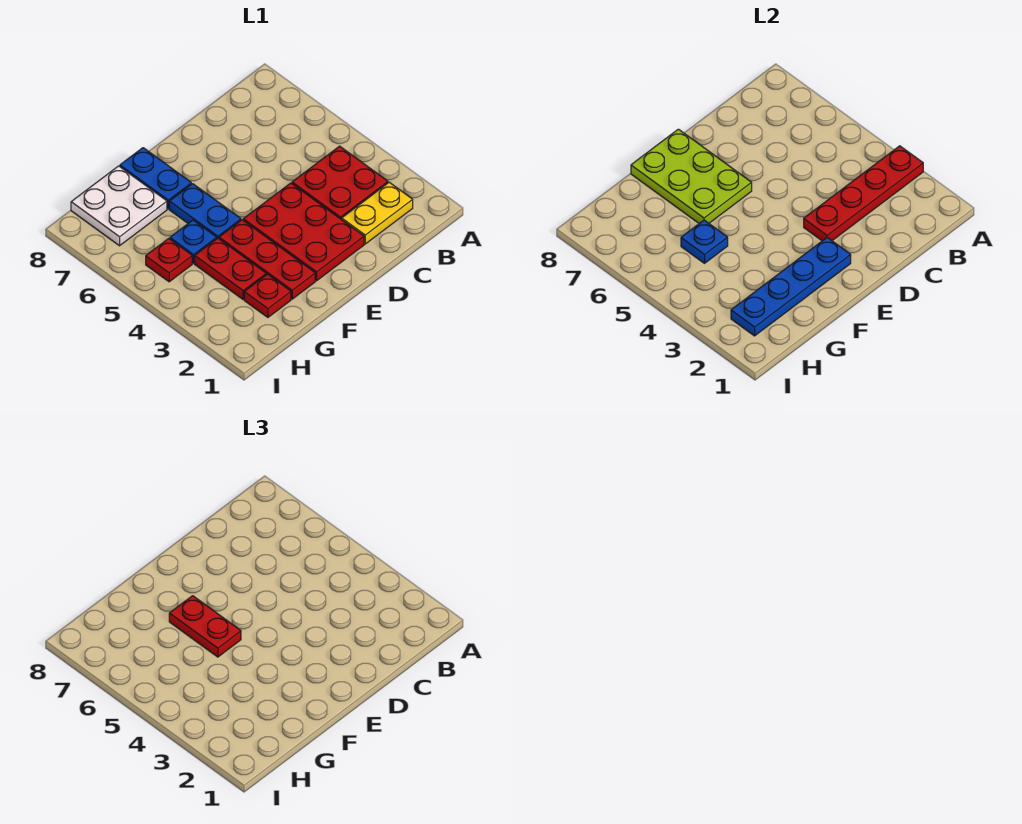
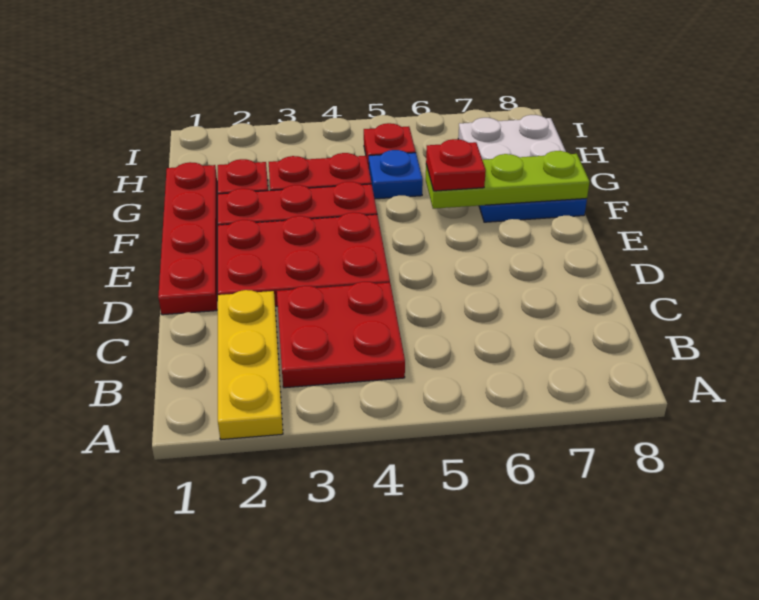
red plate A3:D3 level 2 -> red plate D1:G1 level 1
yellow plate B2:C2 level 1 -> yellow plate A2:C2 level 1
blue plate E2:H2 level 2 -> none
lime plate E6:F8 level 2 -> lime plate F6:F8 level 2
blue plate F5:F6 level 1 -> none
red plate F5:F6 level 3 -> red plate F6 level 3
blue plate G5 level 2 -> none

